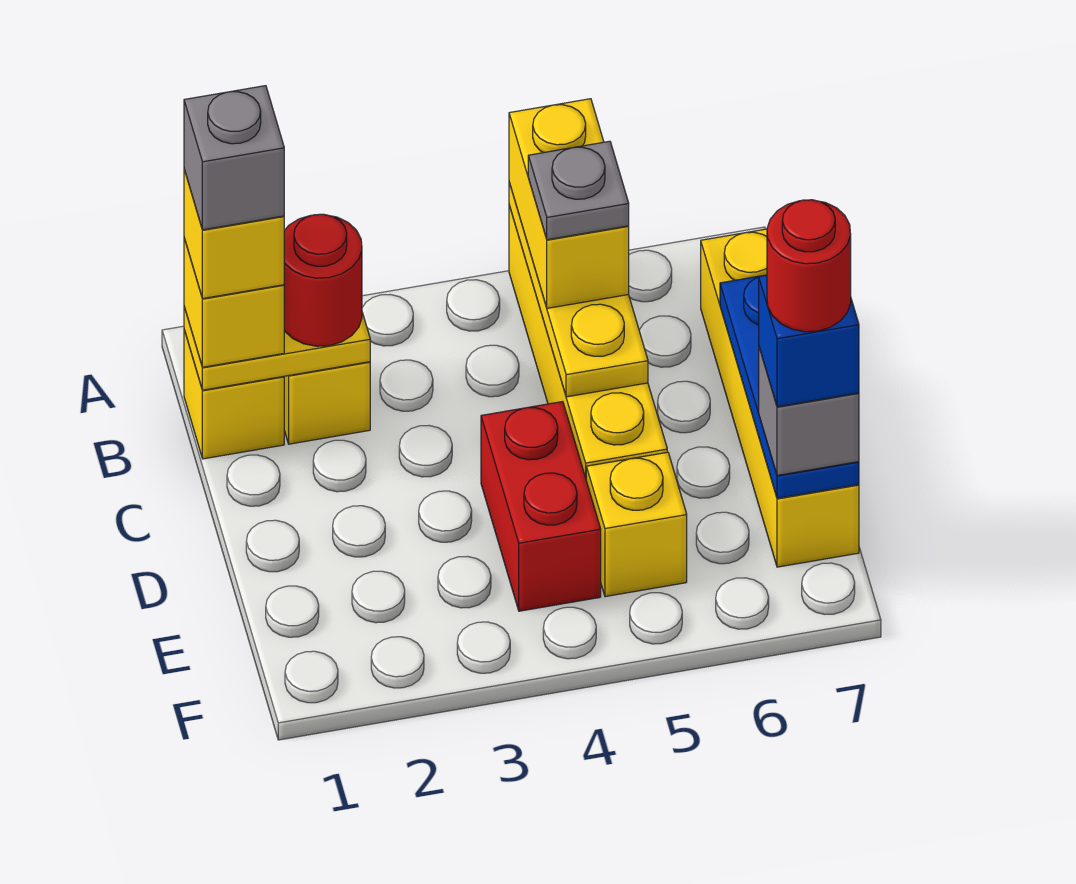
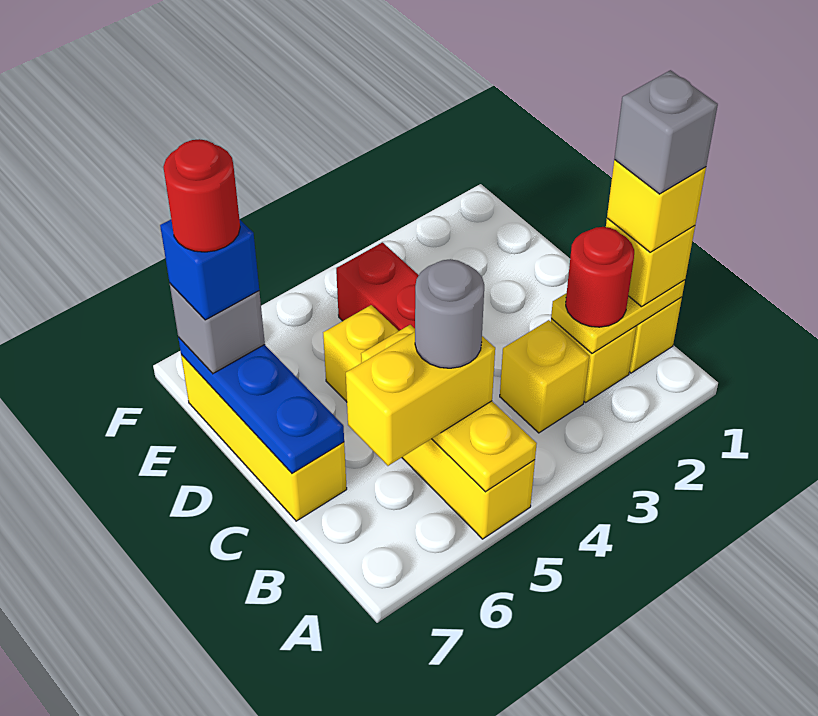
yellow brick A5:B5 level 3 -> yellow brick B5:B6 level 3
grey plate B5 level 4 -> grey round brick B5 level 4
yellow brick B7:E7 level 1 -> yellow brick C7:E7 level 1
yellow brick E5 level 1 -> yellow brick B3 level 1

